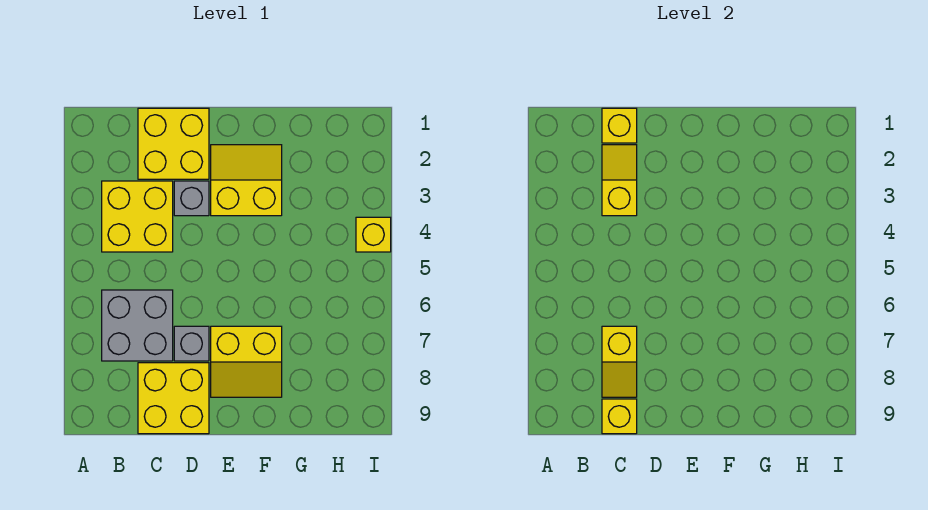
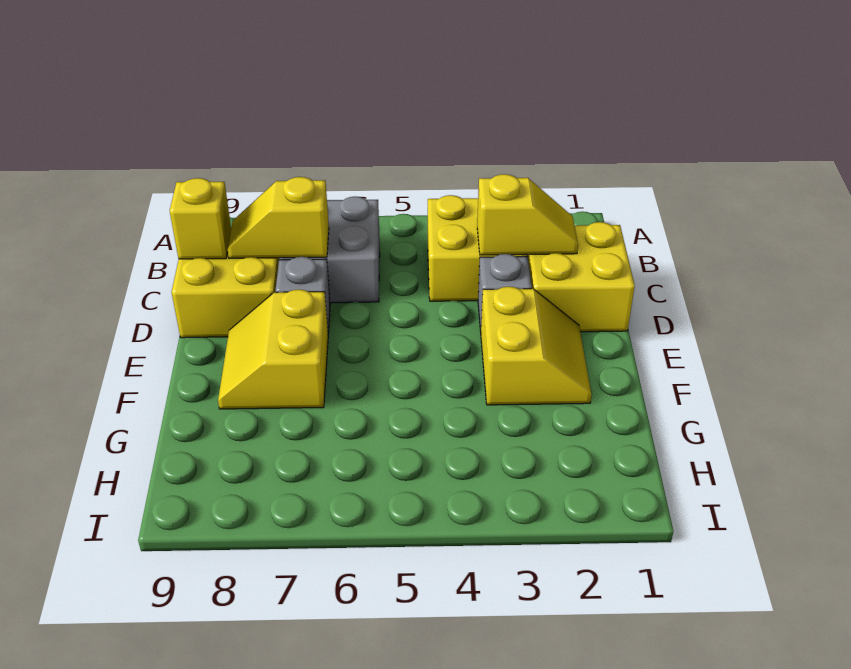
yellow brick C1 level 2 -> none
yellow brick I4 level 1 -> none

